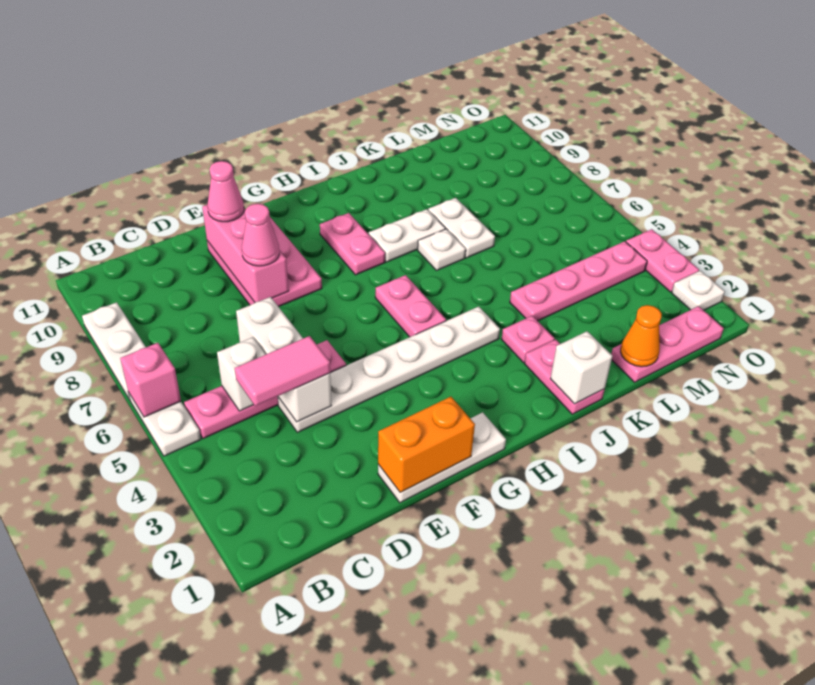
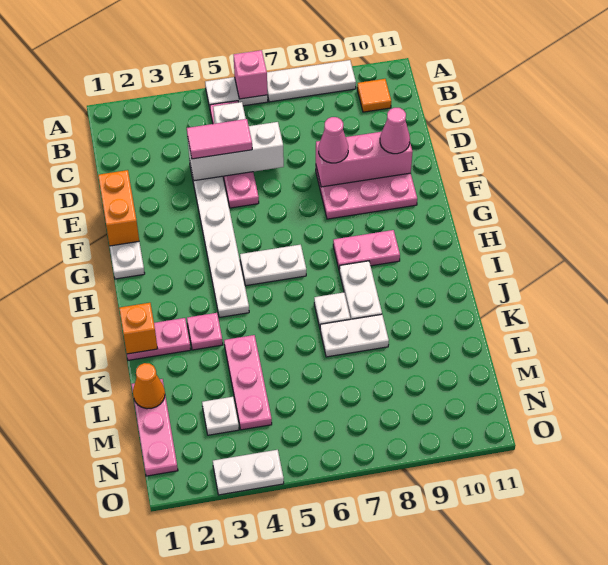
none -> orange tile B10 level 1
pink tile C4:D4 level 3 -> pink tile D4:D5 level 3
pink plate H5:H6 level 1 -> white plate H5:H6 level 1
white brick J1 level 2 -> orange brick J1 level 2
pink plate K4:N4 level 1 -> pink plate K4:M4 level 1
white plate O2 level 1 -> white plate M3 level 1
pink plate O3:O4 level 1 -> white plate O3:O4 level 1

